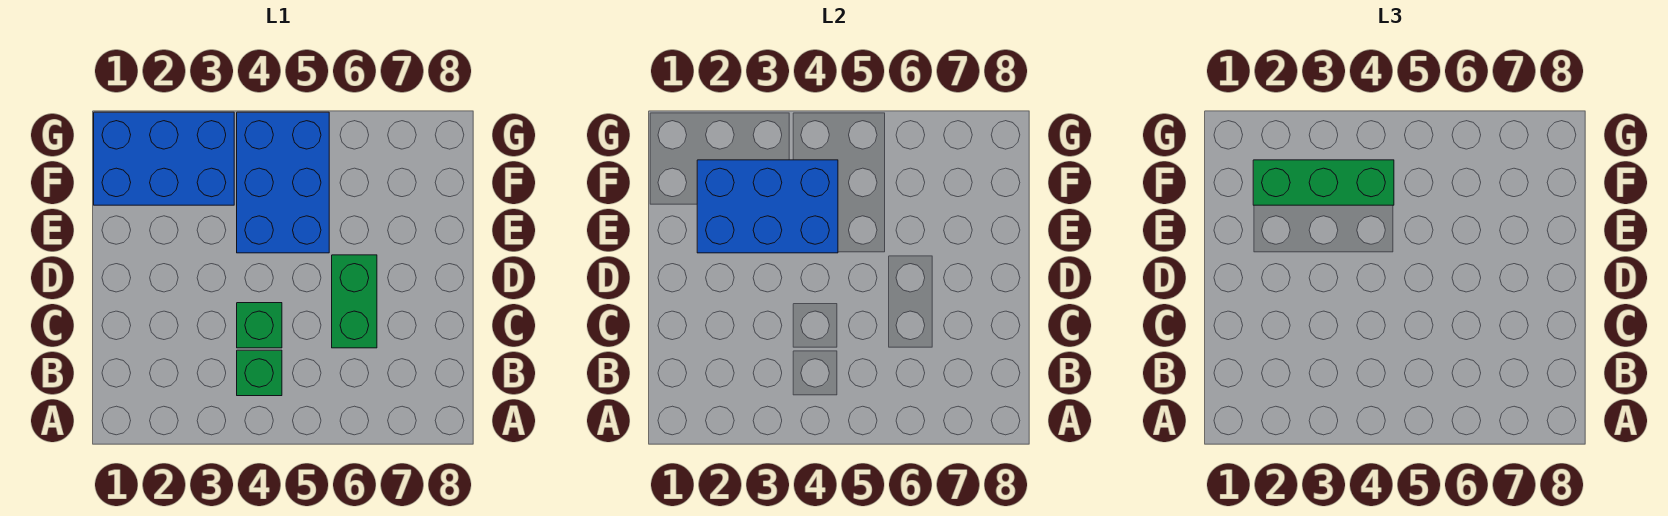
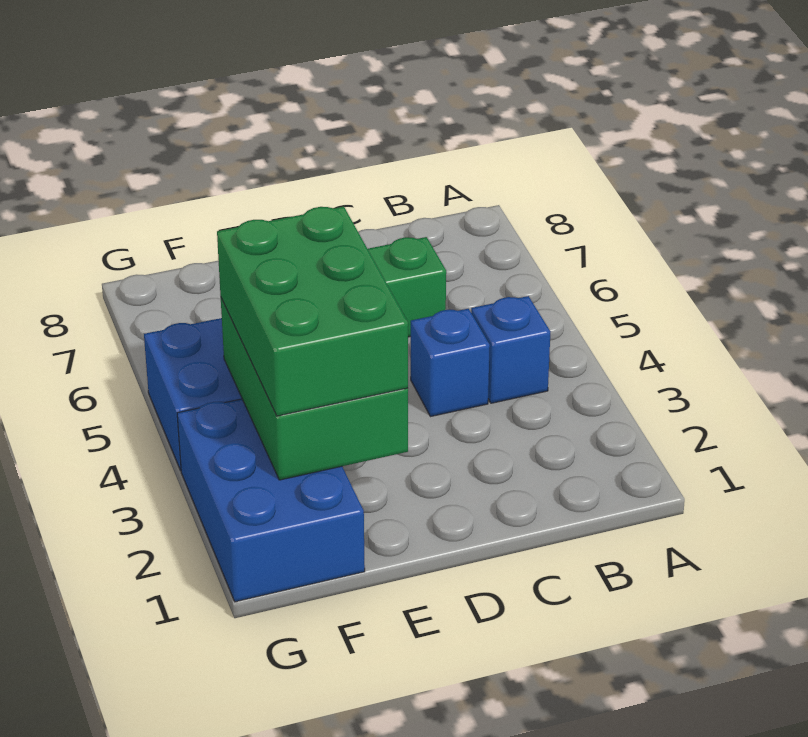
green brick B4 level 1 -> blue brick B4 level 1
green brick C4 level 1 -> blue brick C4 level 1
blue brick E2:F4 level 2 -> green brick E2:F4 level 2
green brick F2:F4 level 3 -> green brick E2:F4 level 3

